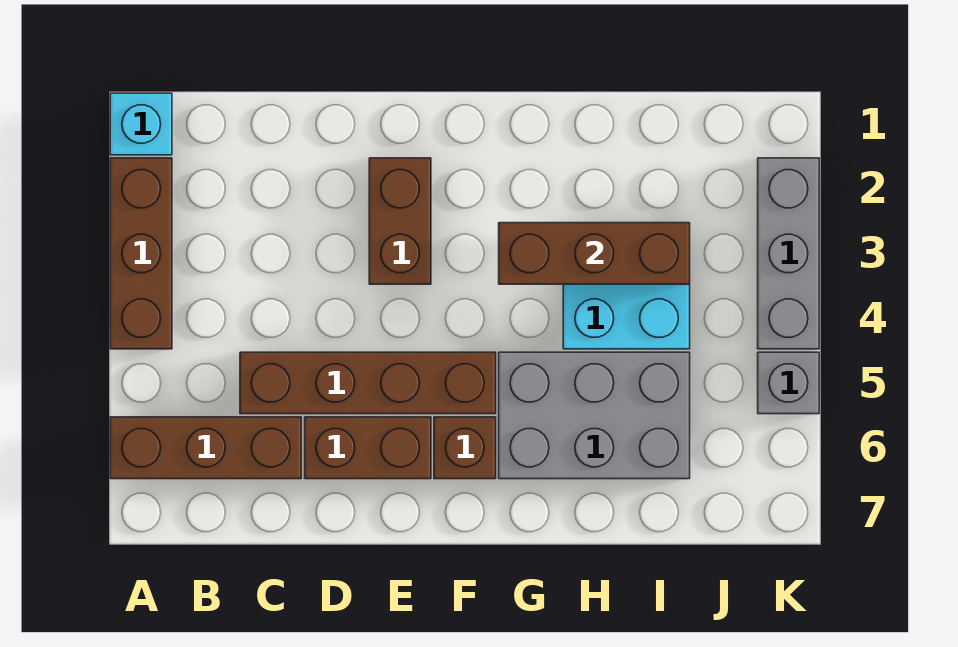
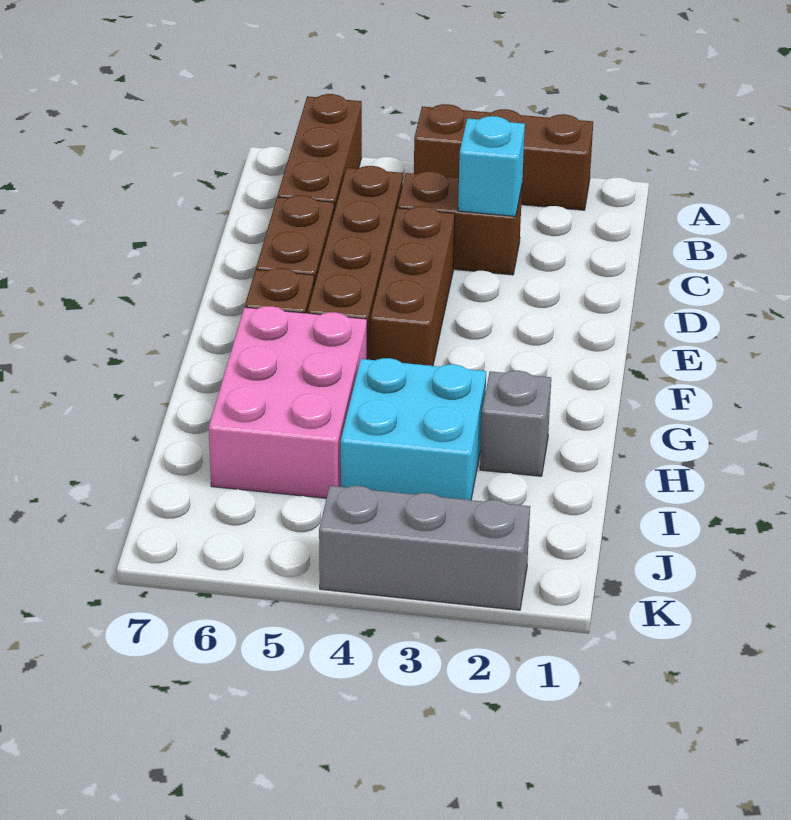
cyan brick A1 level 1 -> cyan brick C3 level 2
brown brick E2:E3 level 1 -> brown brick C3:C4 level 1
brown brick G3:I3 level 2 -> brown brick D4:F4 level 1
grey brick G5:I6 level 1 -> pink brick G5:I6 level 1
grey brick K5 level 1 -> grey brick H2 level 1

